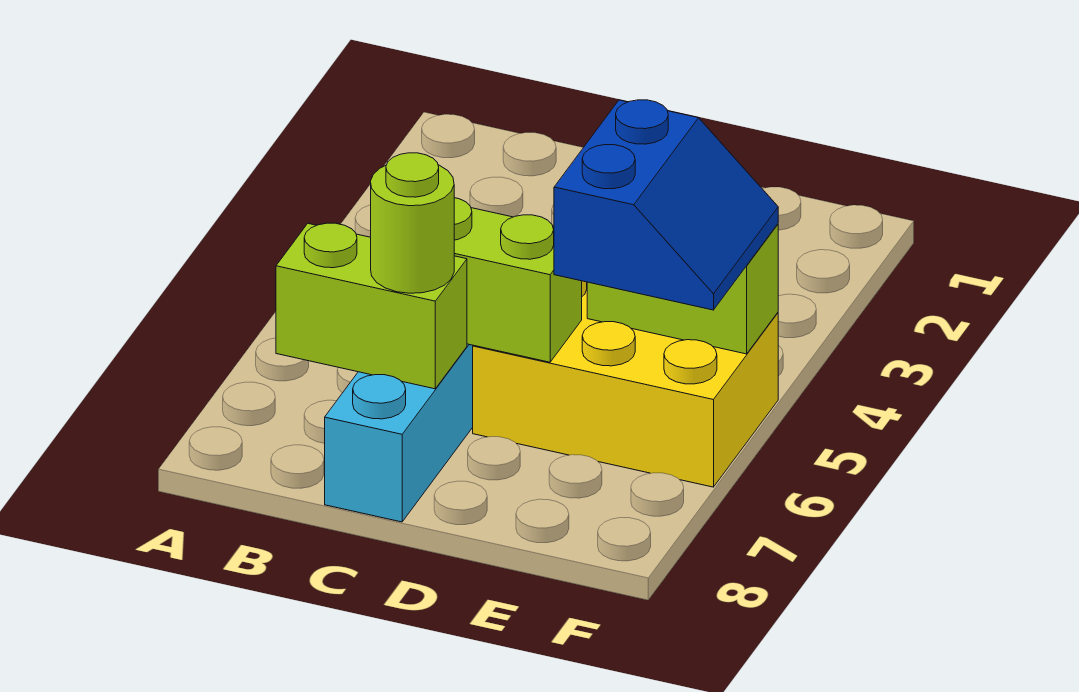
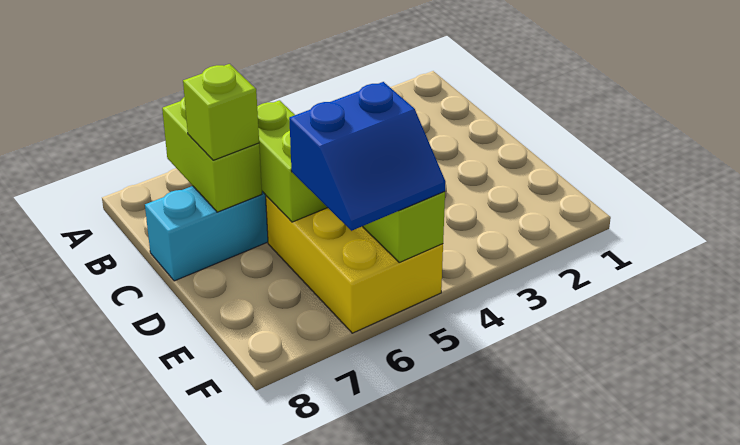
lime round brick C7 level 3 -> lime brick C7 level 3

